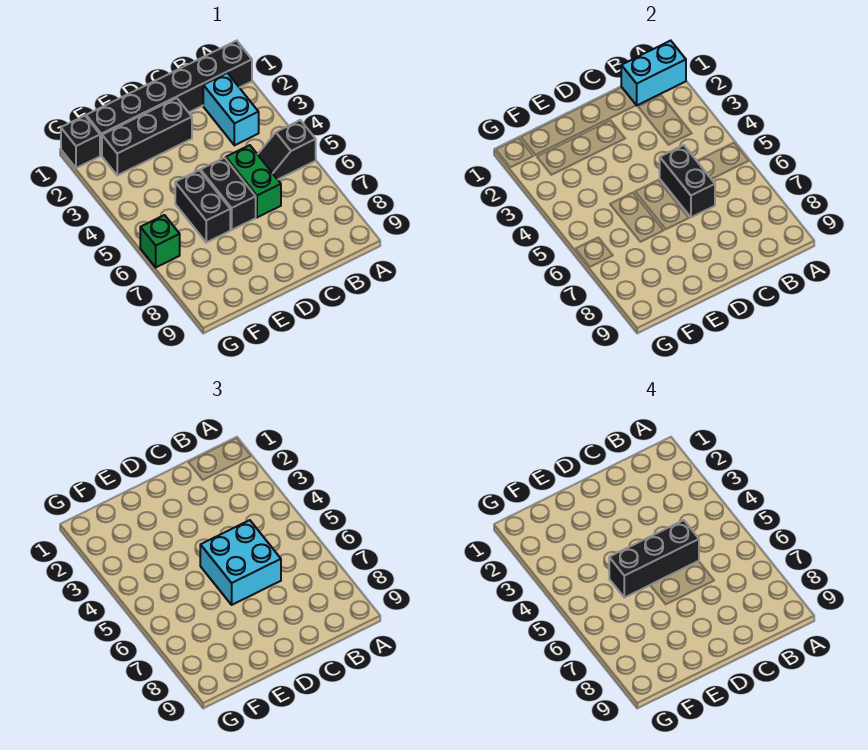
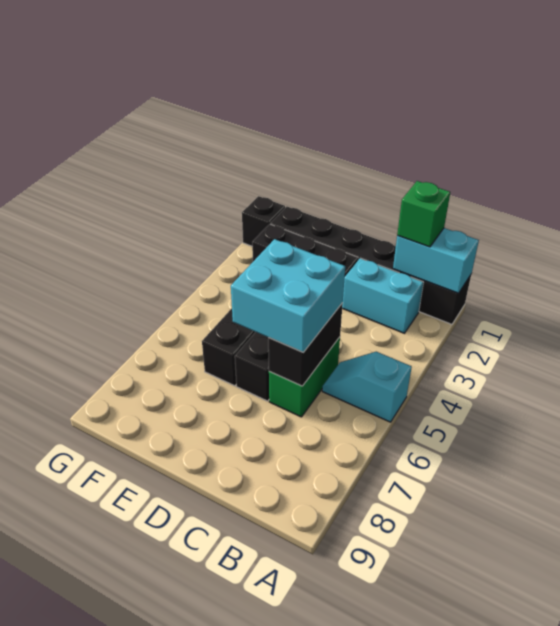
black slope A5:B5 level 1 top A -> cyan slope A5:B5 level 1 top A
cyan brick B2:B3 level 1 -> cyan brick B2:C2 level 1
black brick C5:E5 level 4 -> none
green brick G6 level 1 -> green brick B1 level 3

